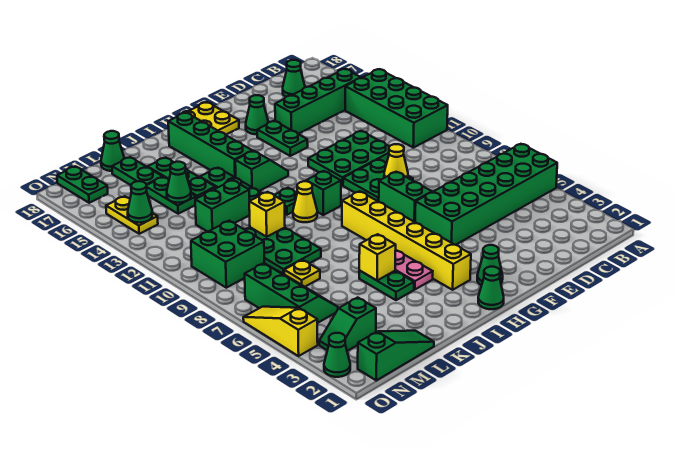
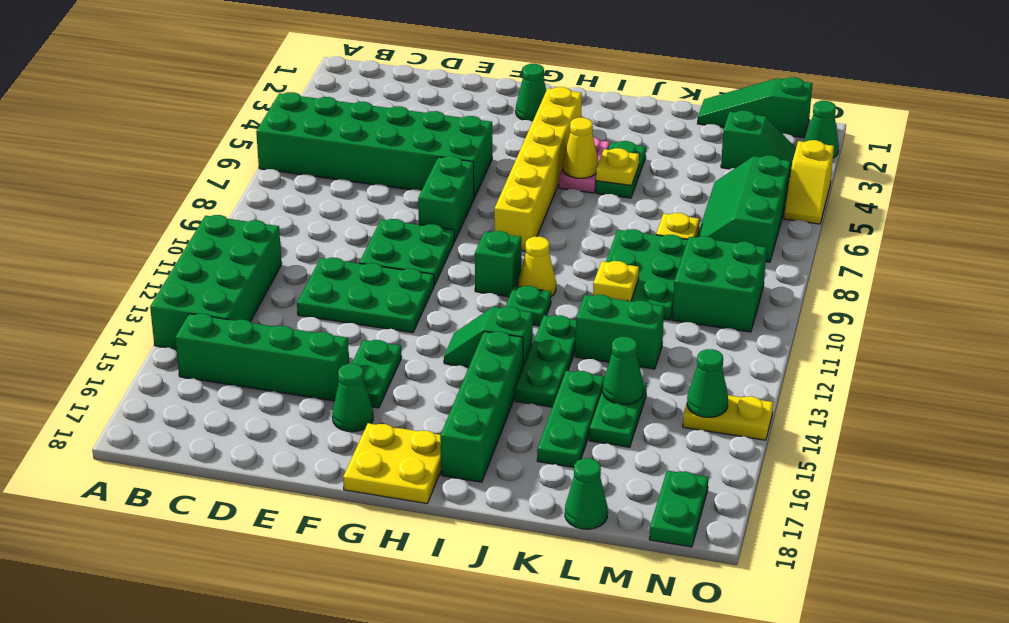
green cone C17 level 1 -> none
yellow cone E9 level 2 -> yellow cone I5 level 2
green cone H1 level 1 -> none
yellow brick J5 level 2 -> yellow plate J5 level 2
yellow brick K10 level 2 -> yellow plate K10 level 2
green plate L16:L17 level 1 -> none
yellow plate N14:N15 level 1 -> yellow plate N14:O14 level 1
yellow slope O4:O6 level 1 top 4 -> yellow slope O4:O5 level 1 top 4

